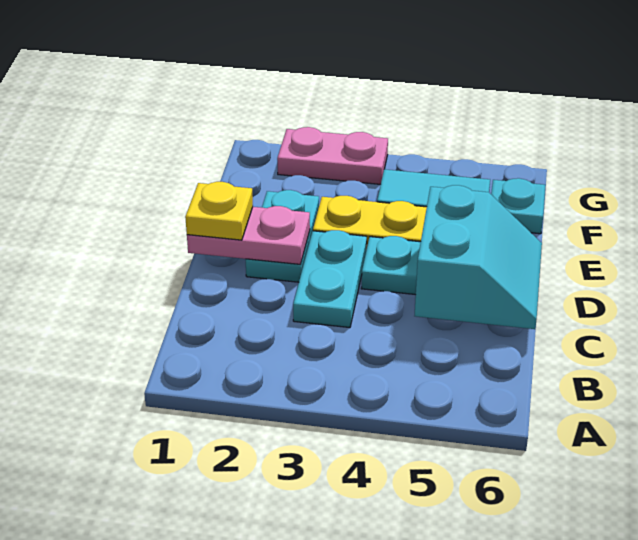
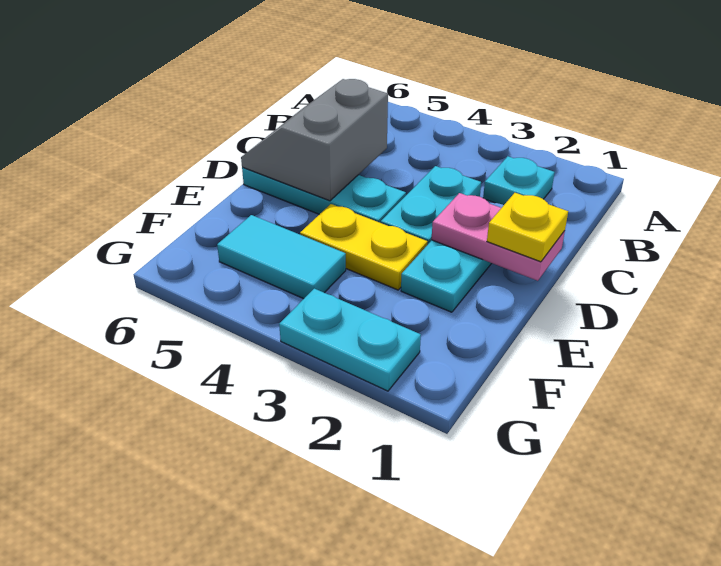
cyan slope C5:D6 level 2 top 5 -> grey slope C5:D6 level 2 top 5
cyan plate F6 level 1 -> cyan plate B2 level 1
pink plate G2:G3 level 1 -> cyan plate G2:G3 level 1

